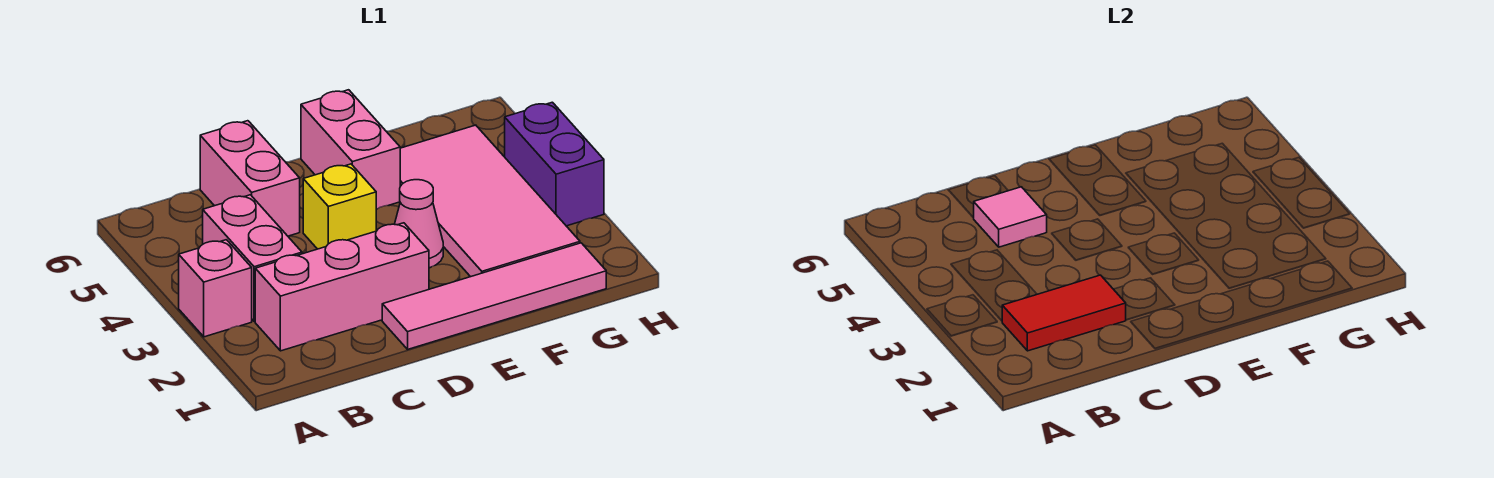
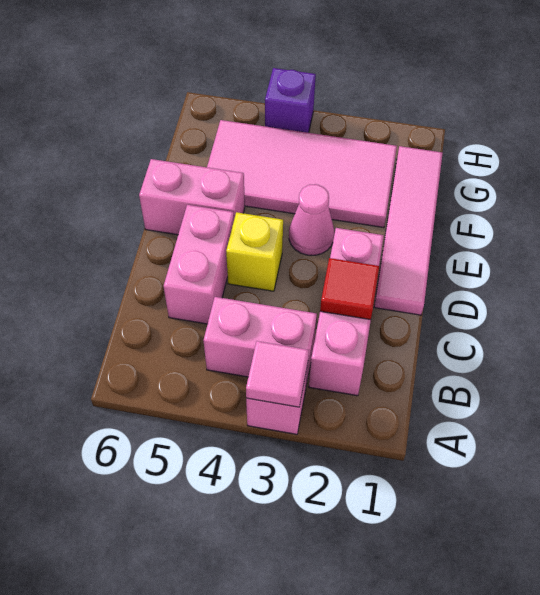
red tile B2:C2 level 2 -> red tile C2 level 2
pink brick C5:C6 level 1 -> pink brick C5:D5 level 1
pink tile C5 level 2 -> pink tile A3 level 2
purple brick H3:H4 level 1 -> purple brick H4 level 1

